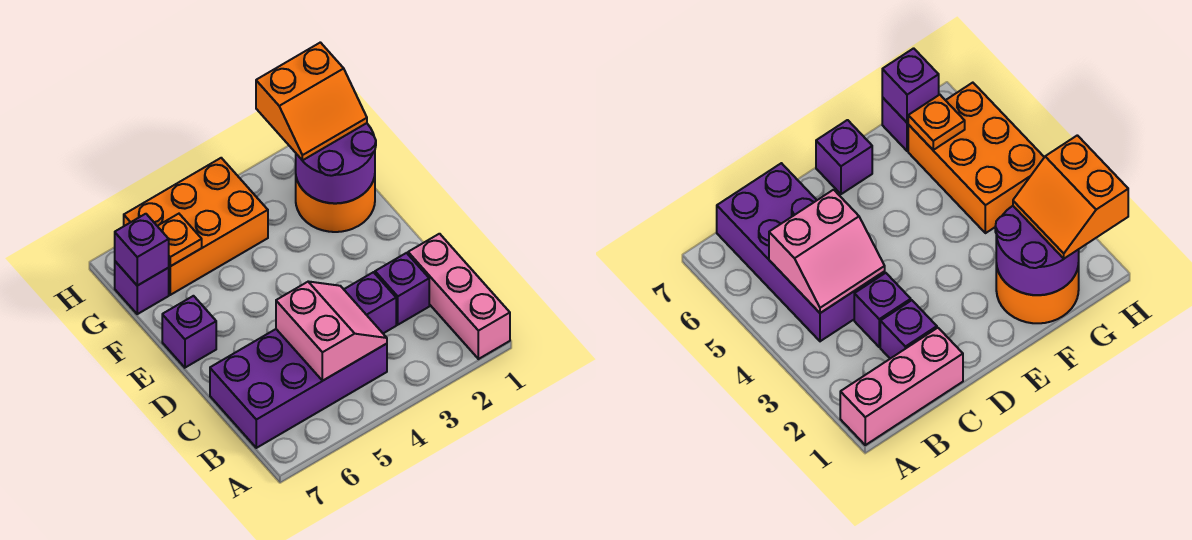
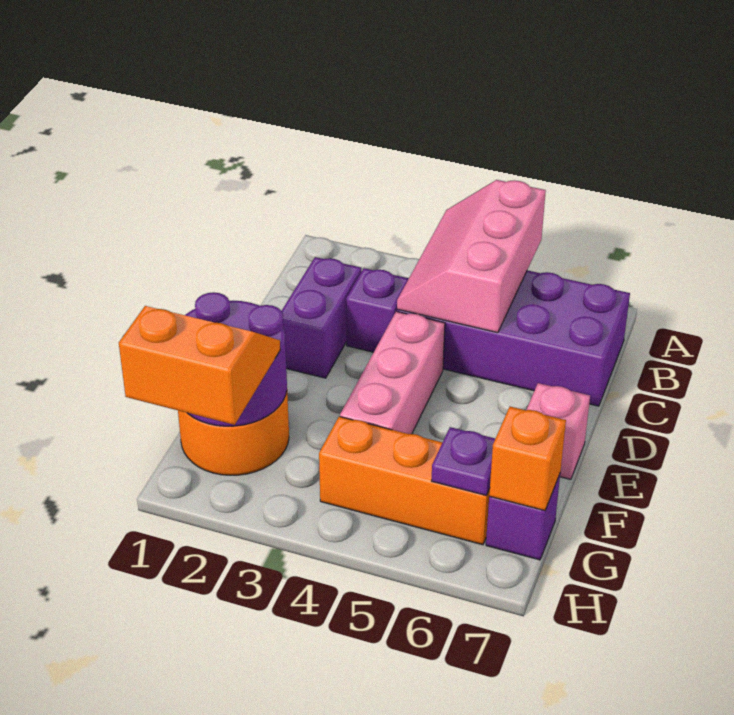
pink brick A1:C1 level 1 -> pink brick D4:F4 level 1
pink slope B4:C5 level 2 top 5 -> pink slope A4:C5 level 2 top 5
purple brick C2 level 1 -> purple brick C2:D2 level 1
purple brick E7 level 1 -> pink brick E7 level 1
orange brick G4:H6 level 1 -> orange brick G4:G6 level 1
orange plate G6 level 2 -> purple plate G6 level 2
purple brick G7 level 2 -> orange brick G7 level 2

